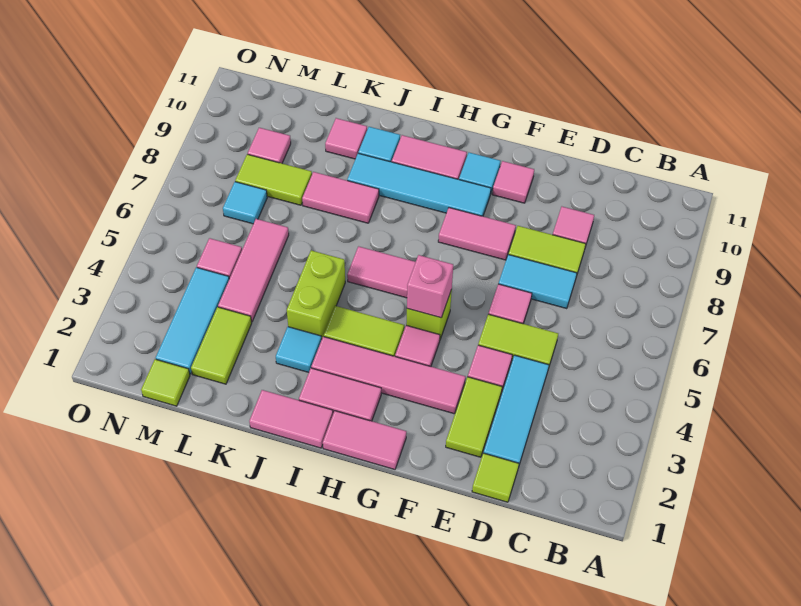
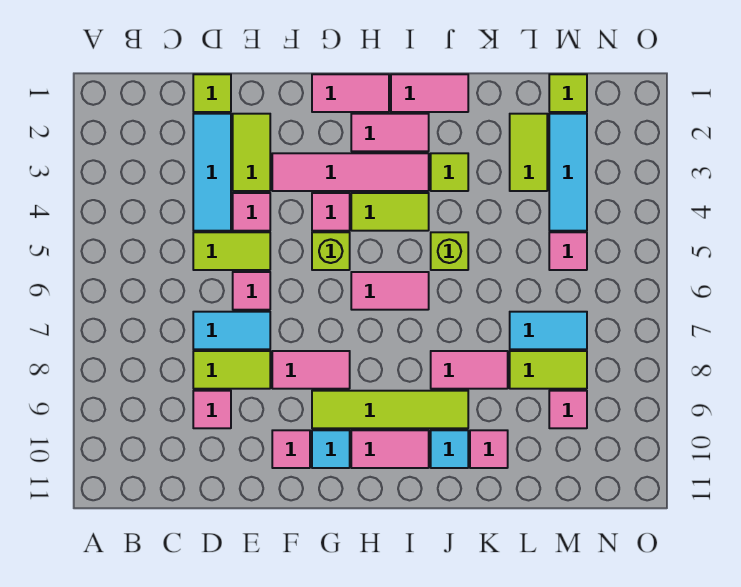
pink brick G5 level 2 -> none
cyan tile G9:J9 level 1 -> lime tile G9:J9 level 1
cyan tile J3 level 1 -> lime tile J3 level 1
lime brick J4:J5 level 1 -> lime brick J5 level 1
pink tile L4:L6 level 1 -> none
cyan tile M7 level 1 -> cyan tile L7:M7 level 1

